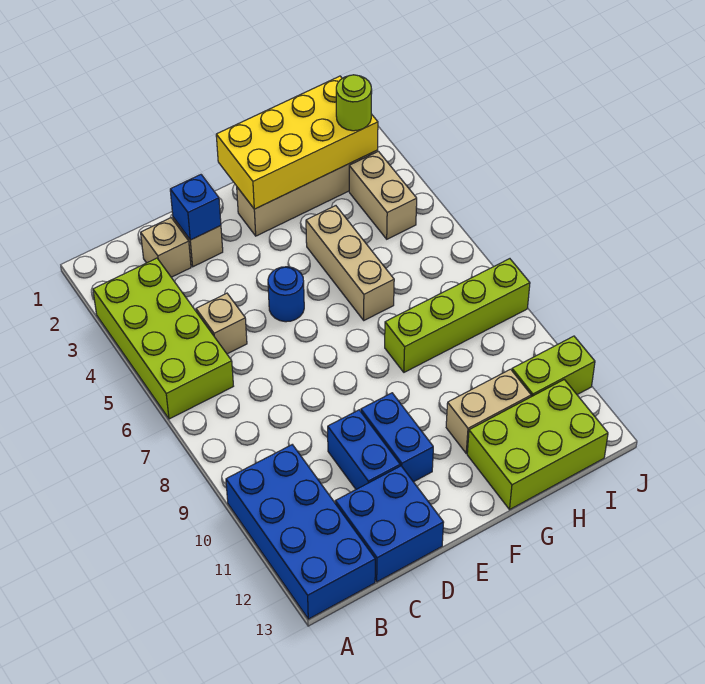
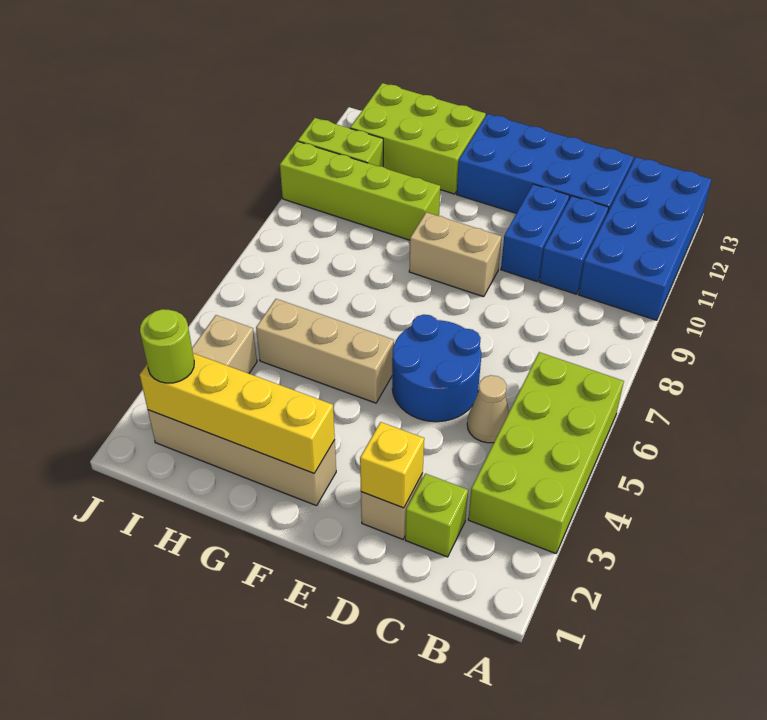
tan brick C2 level 1 -> lime brick C2 level 1
tan brick C5 level 1 -> tan cone C5 level 1
blue brick C12:D13 level 1 -> blue brick C12:F13 level 1
blue brick D2 level 2 -> yellow brick D2 level 2
blue round brick E5 level 1 -> blue round brick D5:E6 level 1
blue brick E10:E11 level 1 -> blue brick C10:C11 level 1
yellow brick F1:I2 level 2 -> yellow brick F2:I2 level 2
tan brick G4:G6 level 1 -> tan brick F5:H5 level 1
lime brick G8:J8 level 1 -> lime brick G10:J10 level 1
tan brick G11:H11 level 1 -> tan brick E9:F9 level 1

